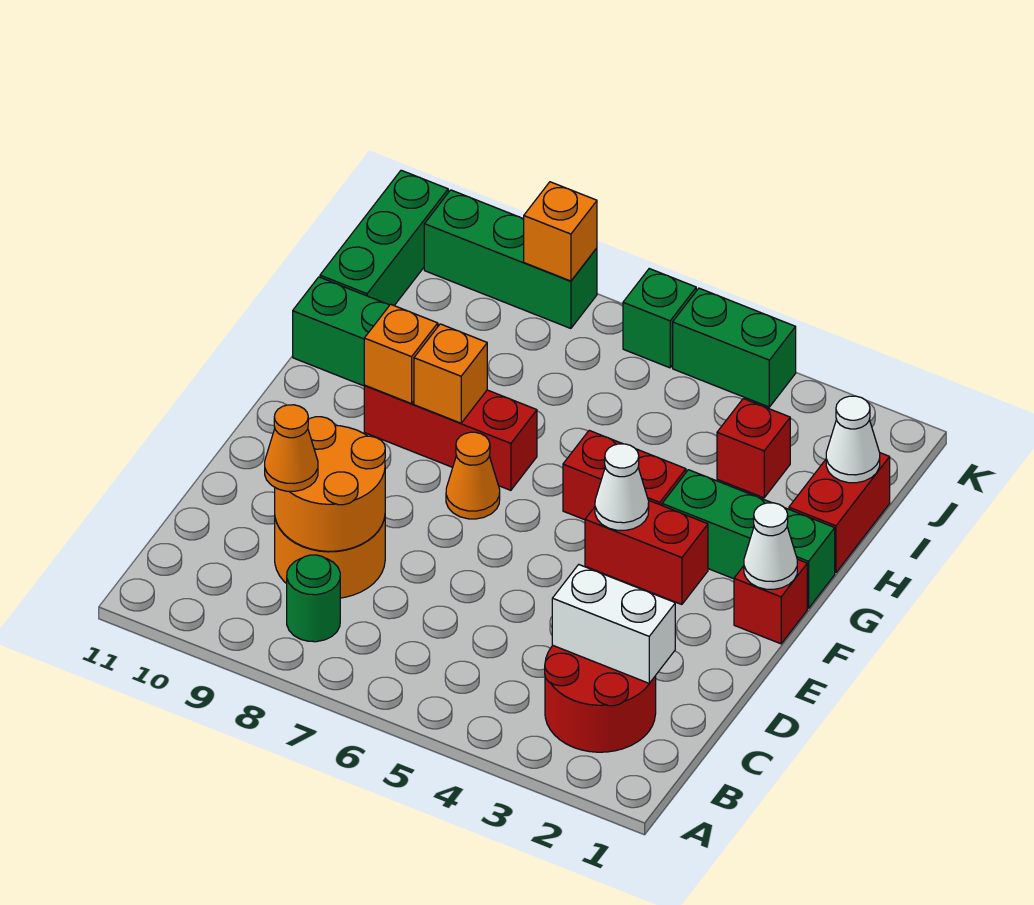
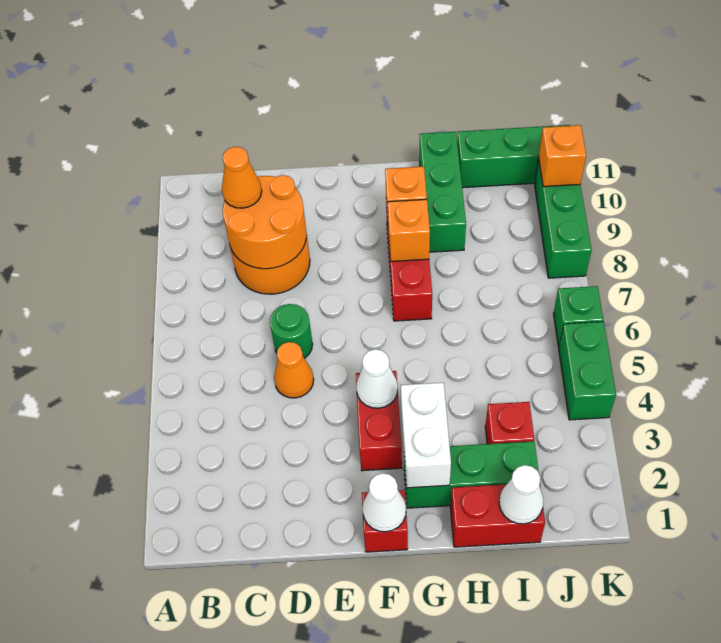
red round brick B2:C3 level 1 -> none
green round brick B8 level 1 -> green round brick D6 level 1
white brick C2:C3 level 2 -> white brick G2:G3 level 2
orange cone F7 level 1 -> orange cone D5 level 1
green brick G1:G3 level 1 -> green brick G2:I2 level 1
red brick G4:G5 level 1 -> none
orange brick K8 level 2 -> orange brick K10 level 2

